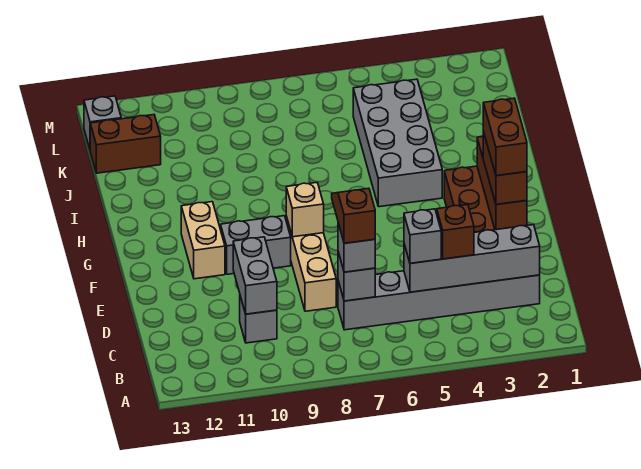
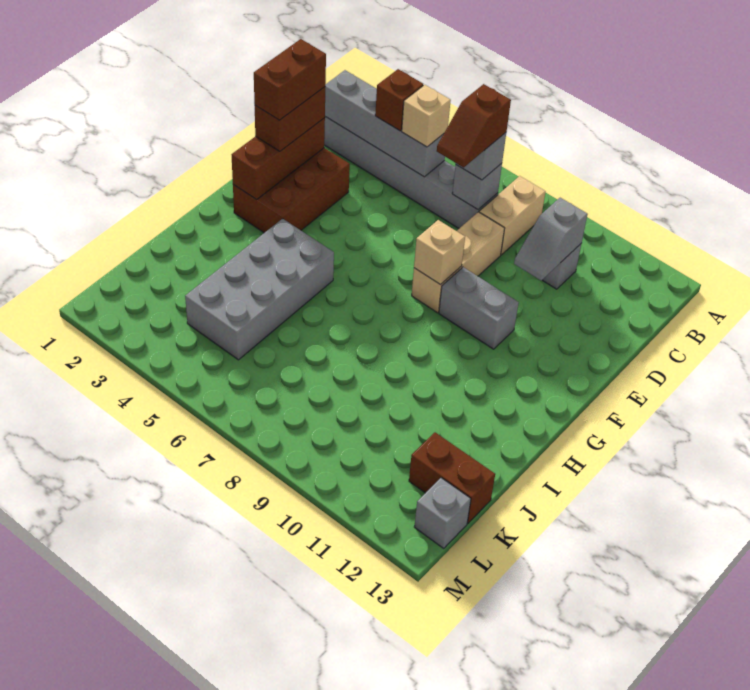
grey brick C5 level 3 -> tan brick C5 level 3
grey brick C10:D10 level 2 -> grey slope C10:D10 level 2 top C
tan brick F11:G11 level 1 -> tan brick B8:C8 level 1

